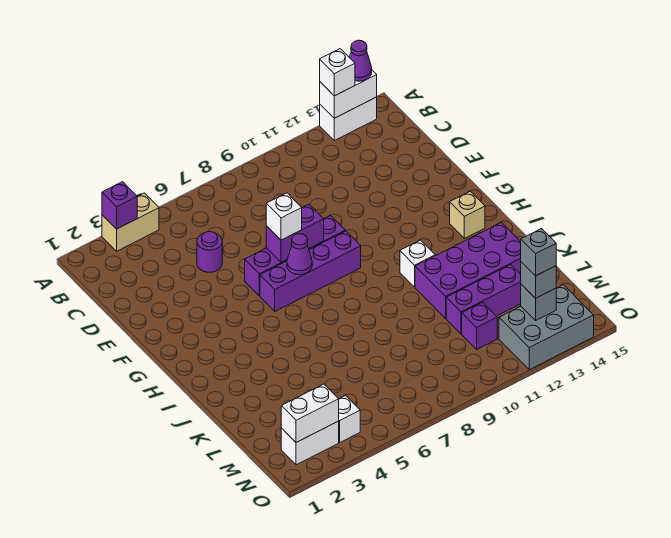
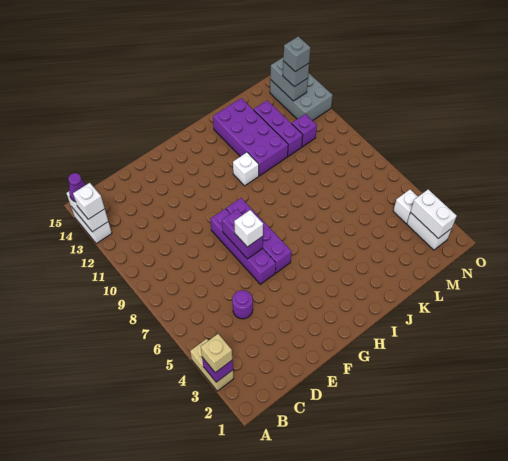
purple cone G7 level 2 -> none
tan brick H14 level 1 -> tan brick A3 level 3
grey brick N13 level 2 -> grey brick N13:N14 level 2

